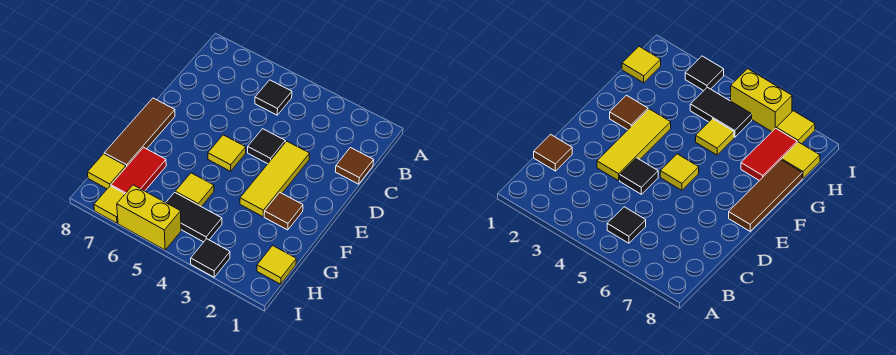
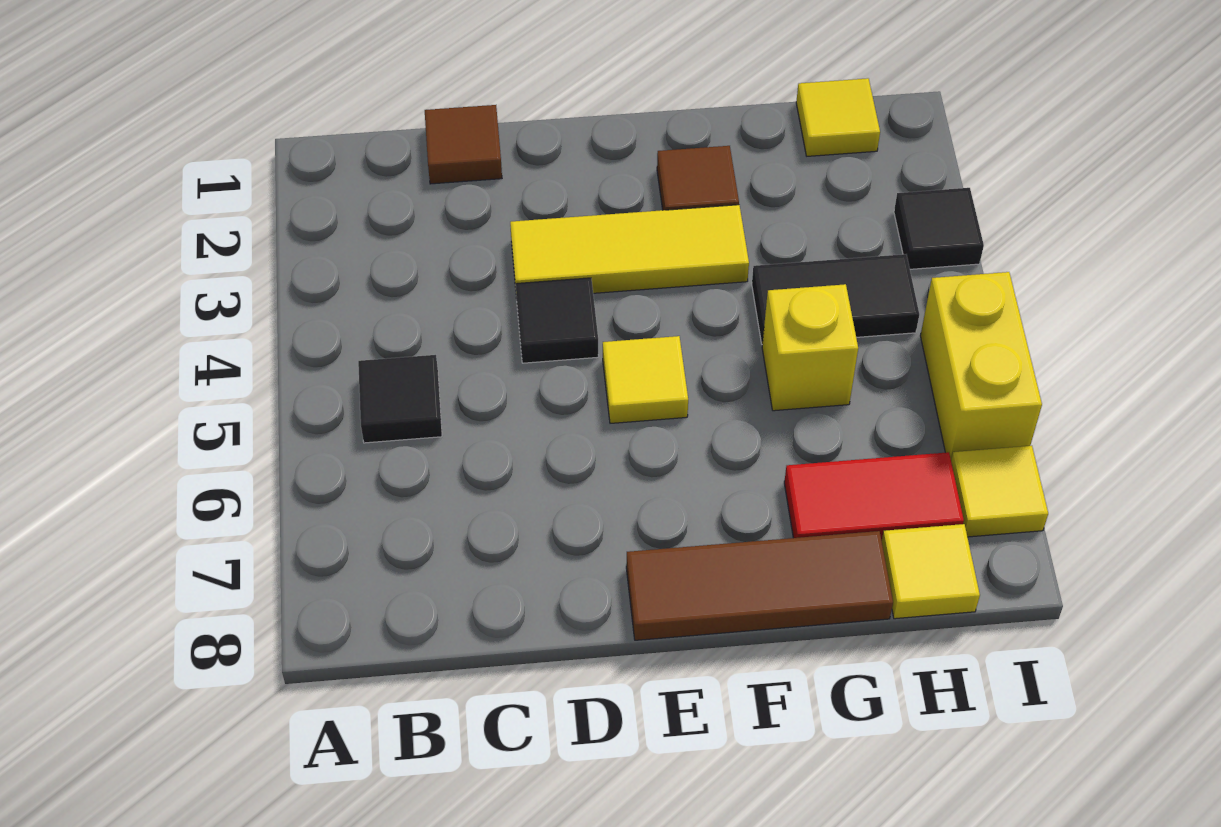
yellow tile G5 level 1 -> yellow brick G5 level 1
black tile H4:H5 level 1 -> black tile G4:H4 level 1

